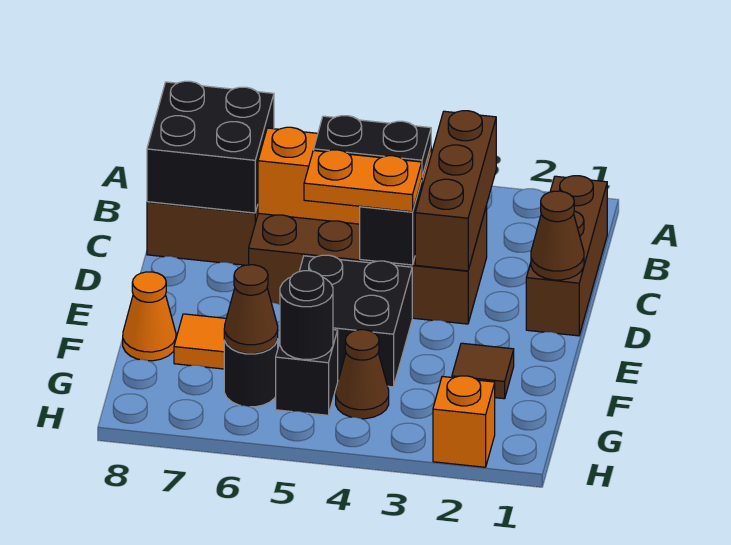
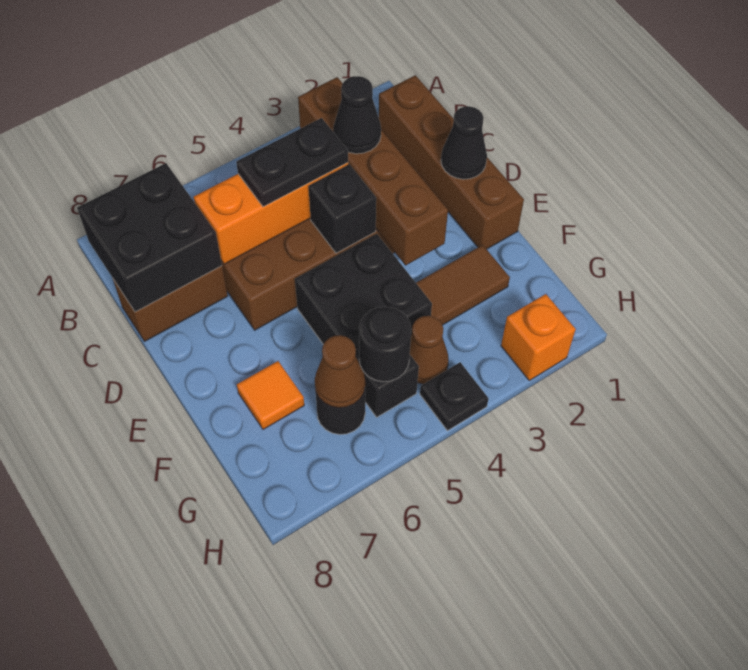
brown brick B1:D1 level 1 -> brown brick B1:E1 level 1
brown brick B3:D3 level 2 -> brown brick B3:E3 level 2
none -> black cone C3 level 3
brown cone D1 level 2 -> black cone D1 level 2
orange plate D4:D5 level 3 -> none
brown tile F2 level 1 -> brown tile F2:F3 level 1
orange cone F8 level 1 -> none
none -> black plate H4 level 1

